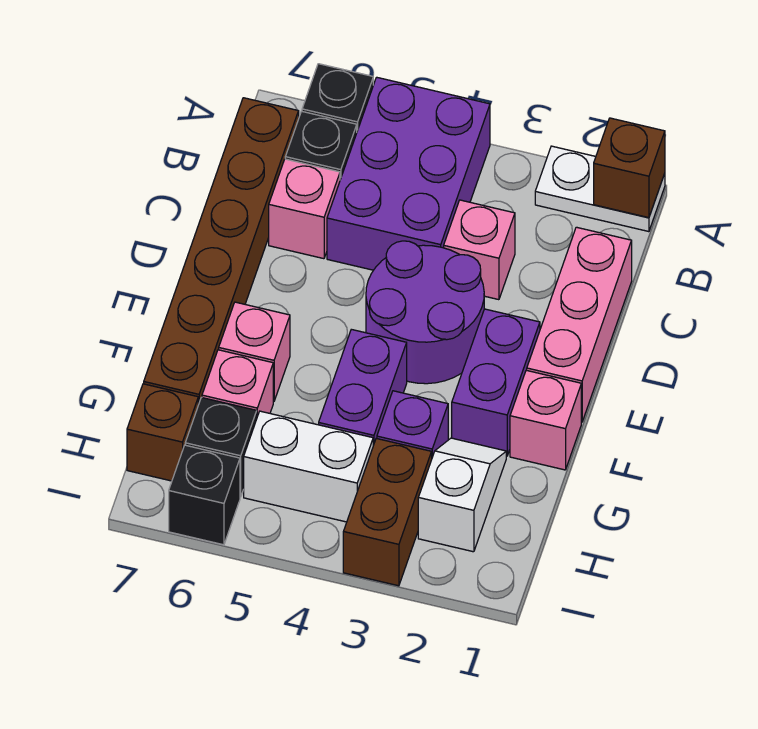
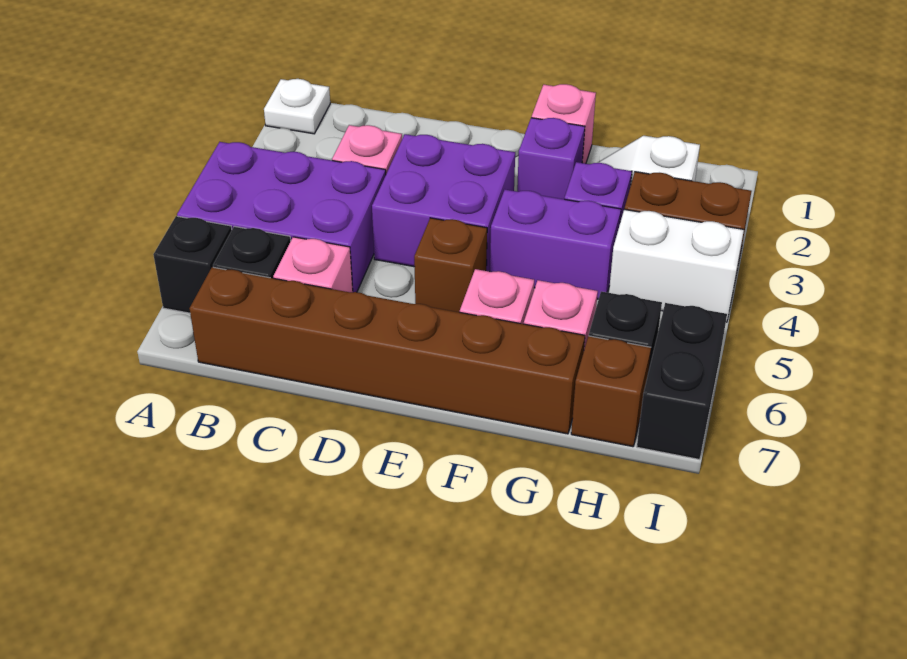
white plate A1:A2 level 1 -> white plate A1 level 1
brown brick A1 level 2 -> brown brick E5 level 1
pink brick C1:E1 level 1 -> none
purple round brick D3:E4 level 1 -> purple brick D3:E4 level 1
purple brick E2:F2 level 1 -> purple brick F2 level 1
white brick H4:H5 level 1 -> white brick H4:I4 level 1
black brick I6 level 1 -> black brick I6:I7 level 1

